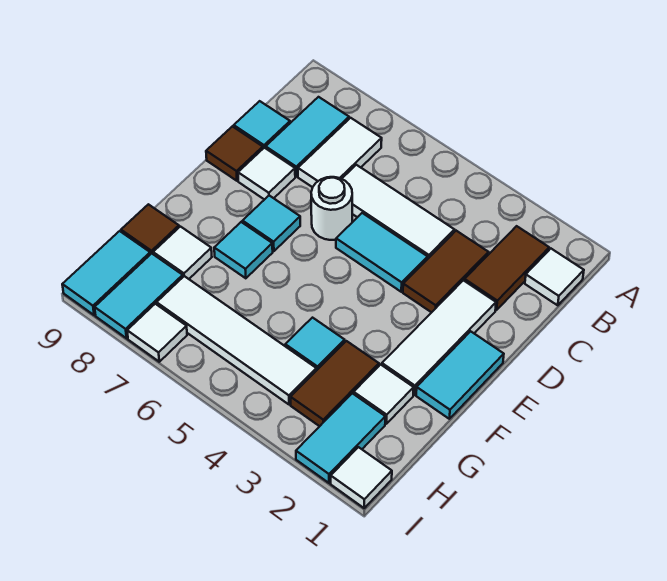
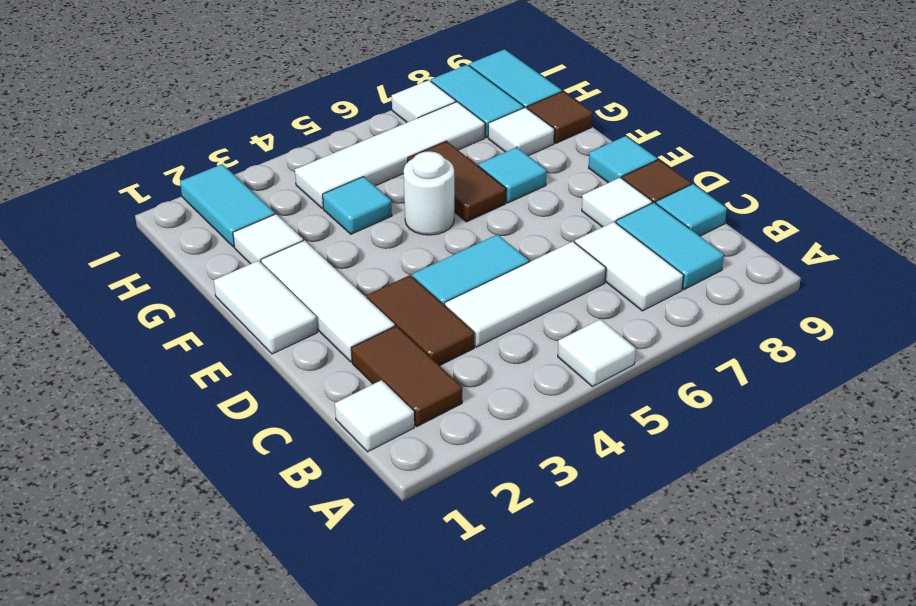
white round brick D6 level 1 -> white round brick F5 level 1
cyan tile E1:F1 level 1 -> white tile E1:F1 level 1
cyan tile E7 level 1 -> cyan tile E9 level 1
brown tile G3:H3 level 1 -> brown tile F6:G6 level 1
white tile I1 level 1 -> white tile A5 level 1

